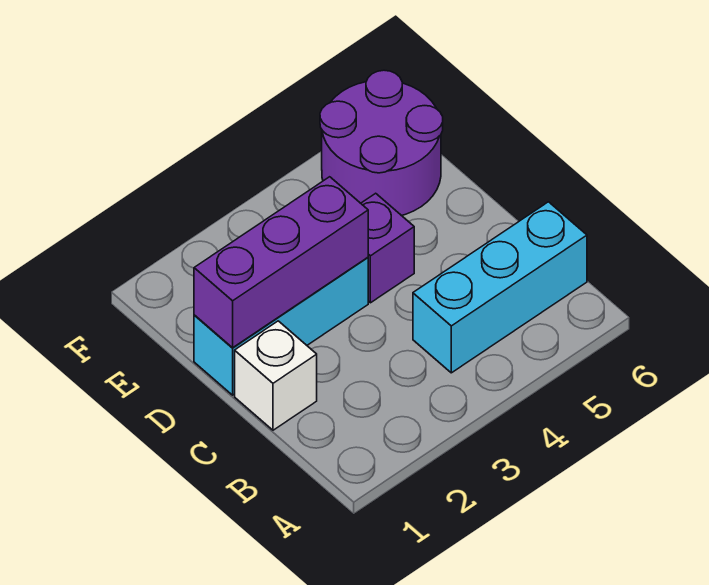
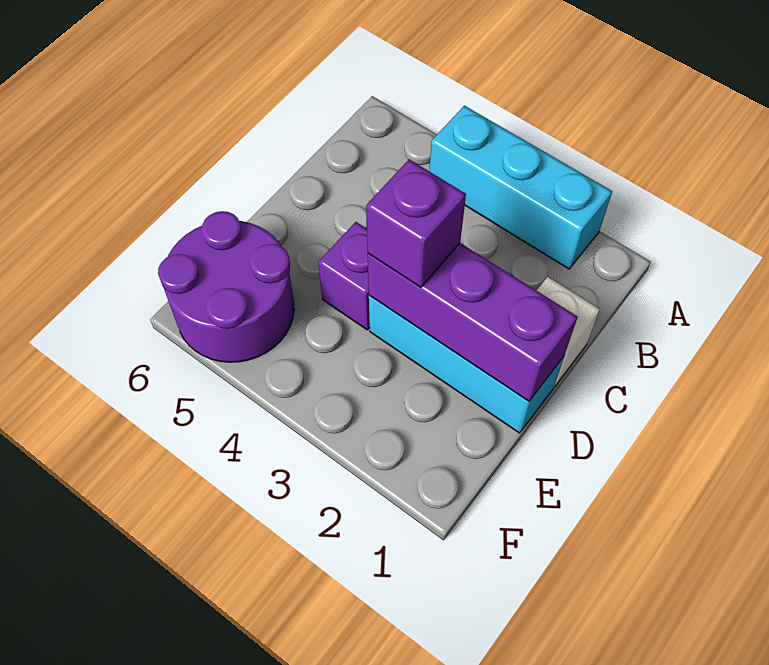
cyan brick B4:B6 level 1 -> cyan brick A2:A4 level 1
none -> purple brick D3 level 3

